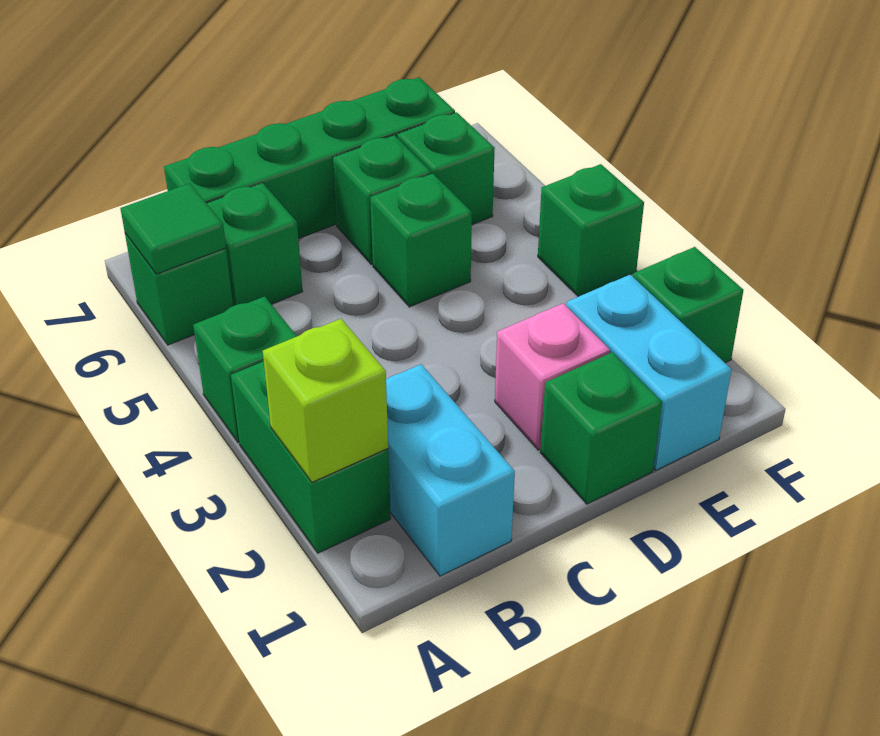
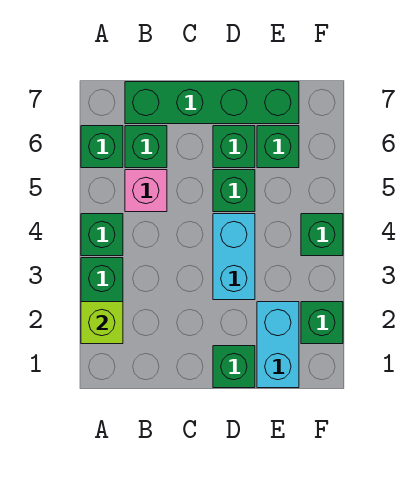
green tile A6 level 2 -> none
cyan brick B1:B2 level 1 -> cyan brick D3:D4 level 1
pink brick D2 level 1 -> pink brick B5 level 1

